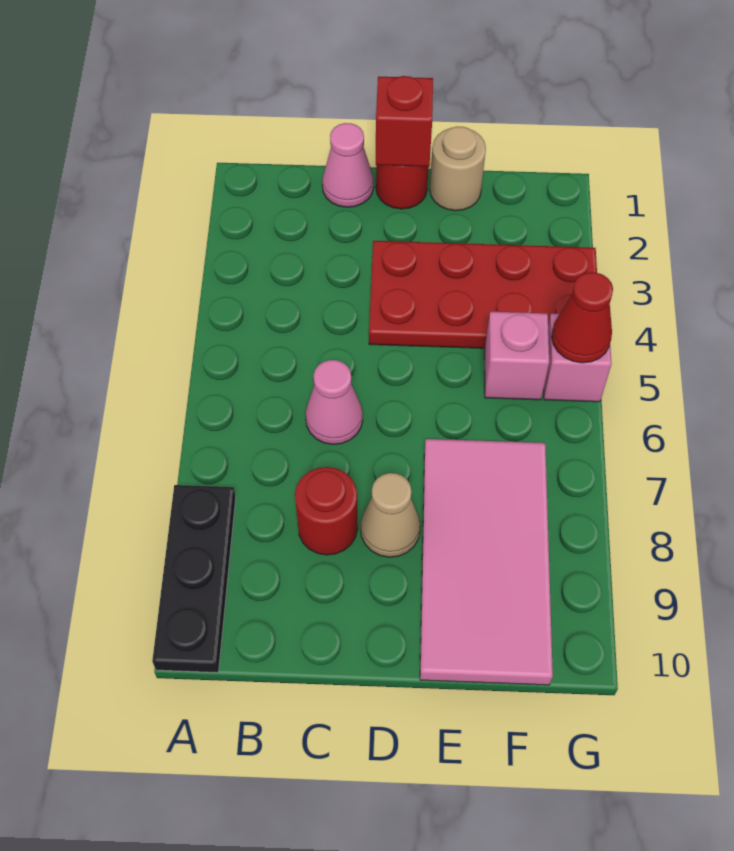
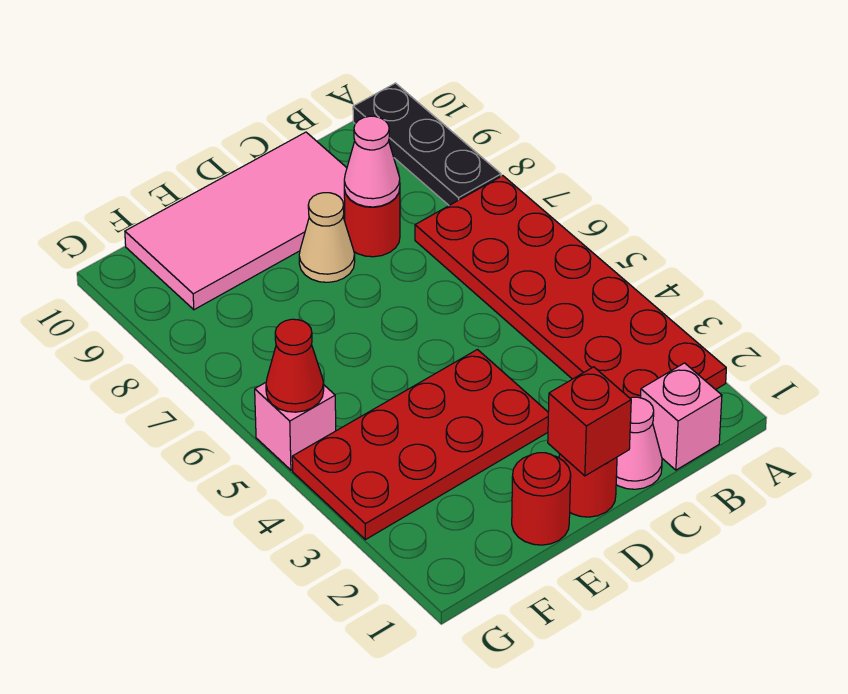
none -> red plate A2:B7 level 1
pink cone C6 level 1 -> pink cone C8 level 2
tan round brick E1 level 1 -> red round brick E1 level 1
pink tile E7:F10 level 1 -> pink tile C9:F10 level 1
pink brick F5 level 1 -> pink brick B1 level 1

